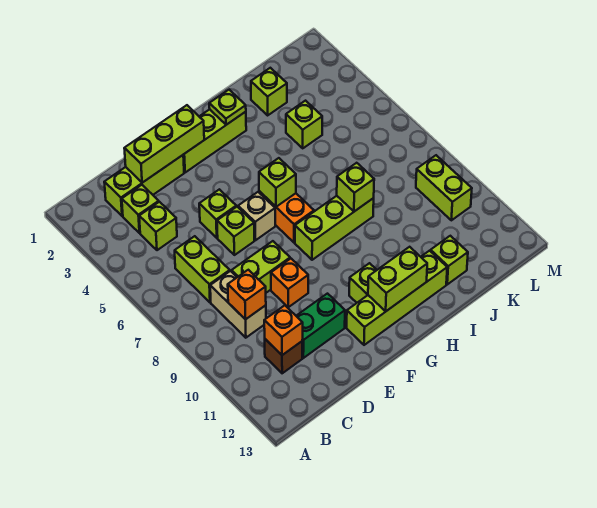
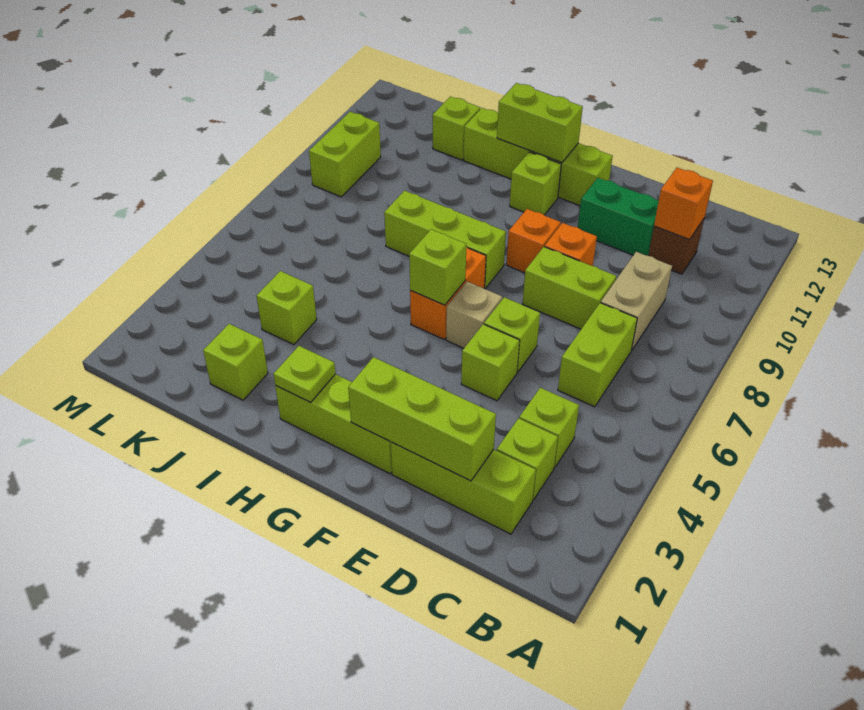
orange brick C9 level 2 -> orange brick F9 level 1
lime brick I8 level 2 -> none

